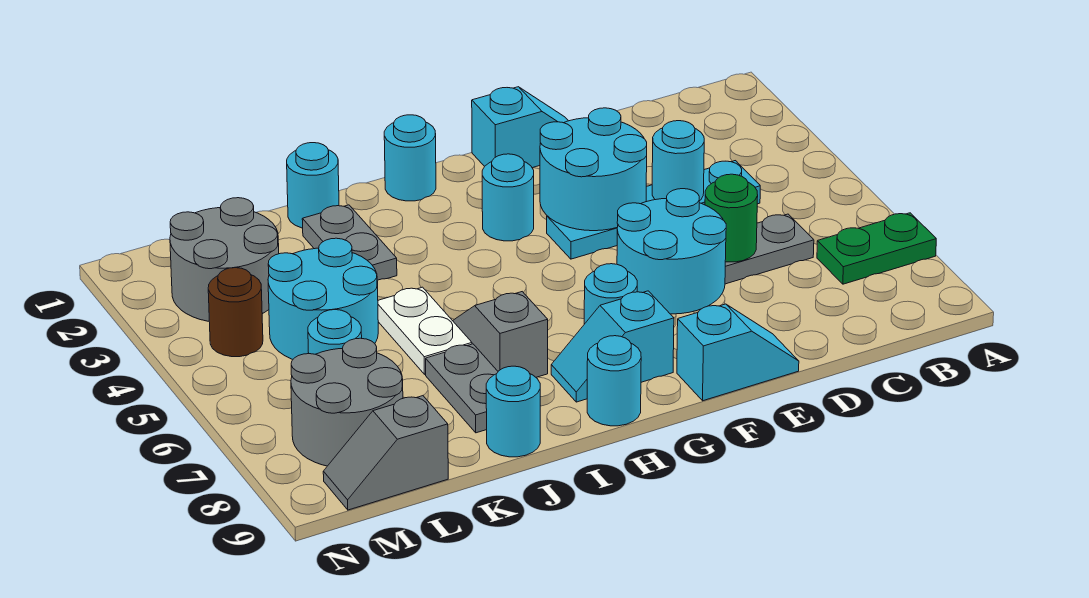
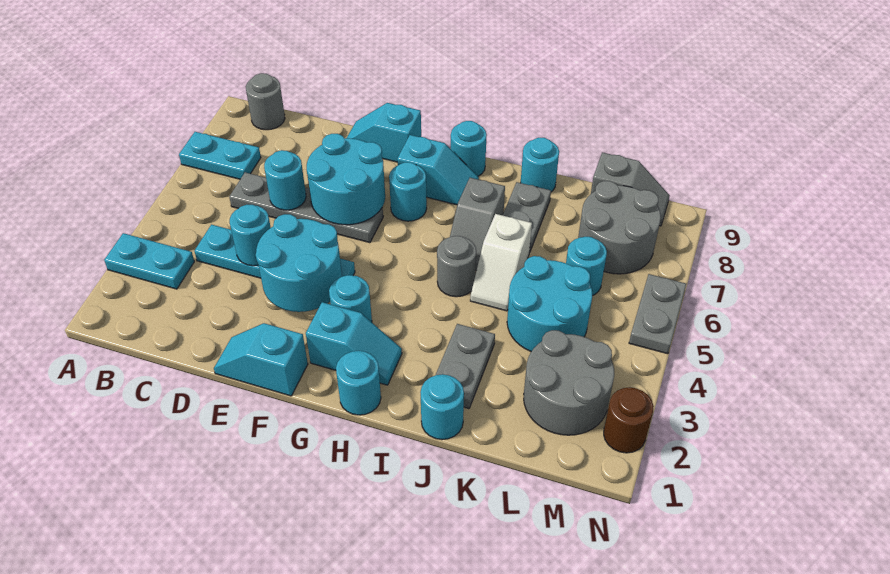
none -> cyan plate A3:B3 level 1
green plate A7:B7 level 1 -> cyan plate A7:B7 level 1
none -> grey round brick B9 level 1
green round brick D6 level 2 -> cyan round brick D6 level 2
none -> cyan slope G2:H2 level 1 top G
none -> grey round brick I5 level 1
white plate J5:J6 level 1 -> white slope J5:J6 level 1 top 6
brown round brick M4 level 1 -> brown round brick N2 level 1
none -> grey plate N5:N6 level 1

